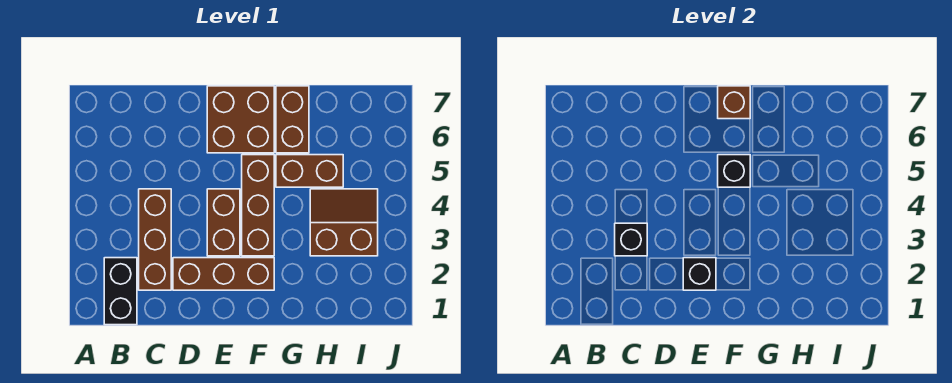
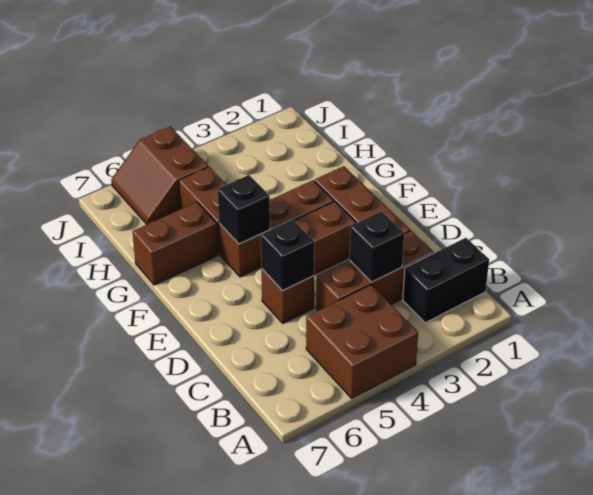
black brick E2 level 2 -> black brick D5 level 2
brown brick E6:F7 level 1 -> brown brick A4:B5 level 1
brown brick F7 level 2 -> brown brick D5 level 1
brown slope H3:I4 level 1 top 3 -> brown slope I5:J6 level 1 top 5

